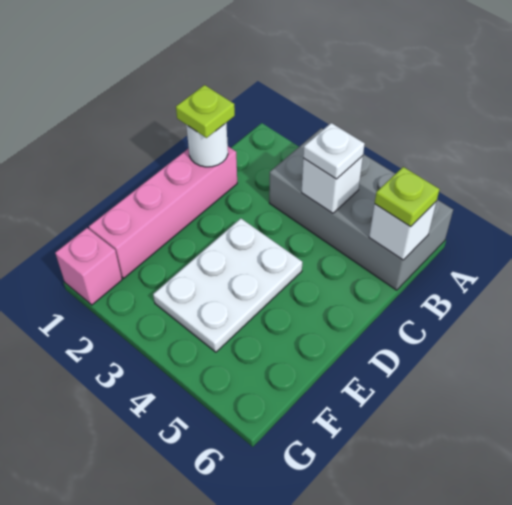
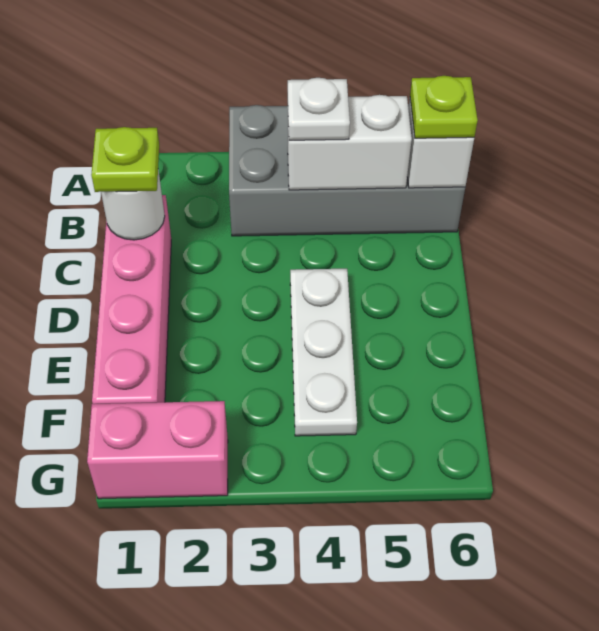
white brick B4 level 2 -> white brick B4:B5 level 2
white plate D3:F4 level 1 -> white plate D4:F4 level 1
pink brick G1 level 1 -> pink brick G1:G2 level 1

